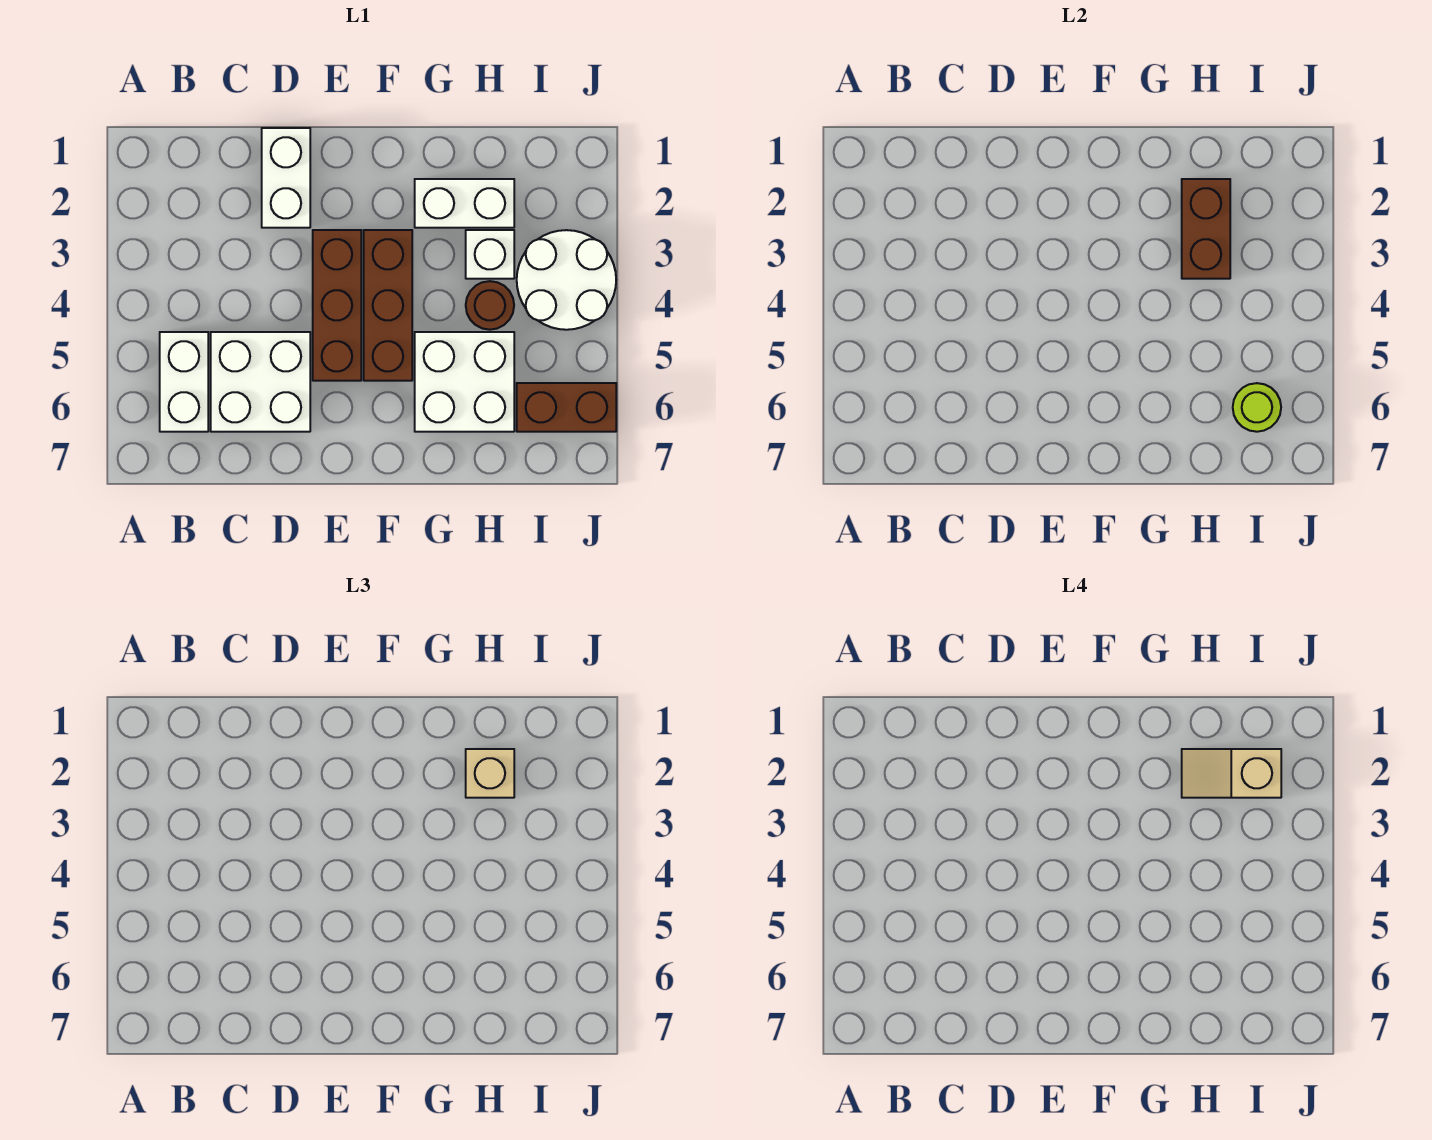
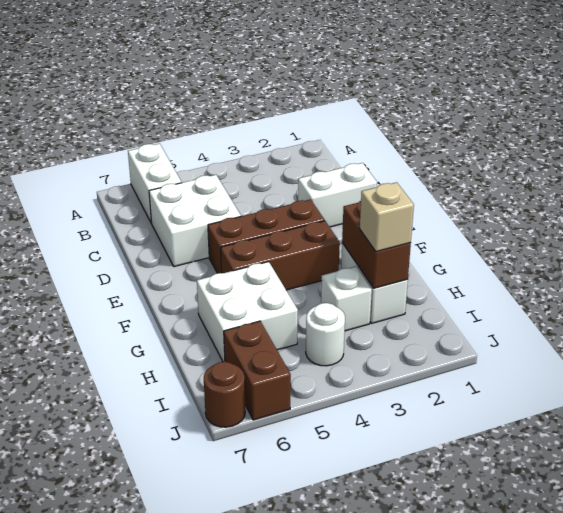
white brick B5:B6 level 1 -> white brick A6:B6 level 1
brown brick H2:H3 level 2 -> brown brick G2:H2 level 2
tan slope H2:I2 level 4 top I -> none
brown round brick H4 level 1 -> brown round brick J7 level 1
white round brick I3:J4 level 1 -> white round brick I4 level 1
lime round brick I6 level 2 -> none

